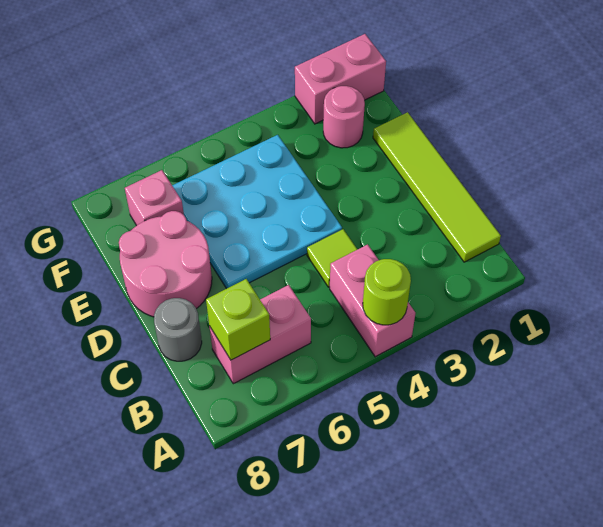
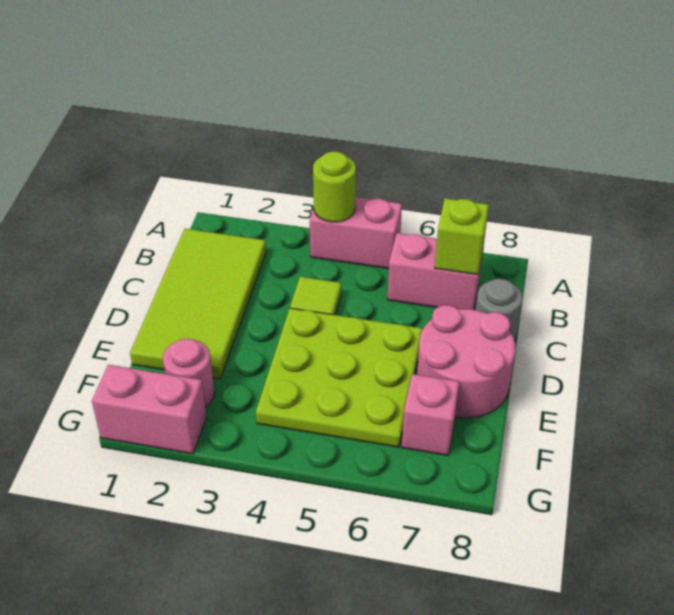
pink brick A4:B4 level 1 -> pink brick A4:A5 level 1
lime tile B1:E1 level 1 -> lime tile B1:E2 level 1
cyan plate D4:F6 level 1 -> lime plate D4:F6 level 1

